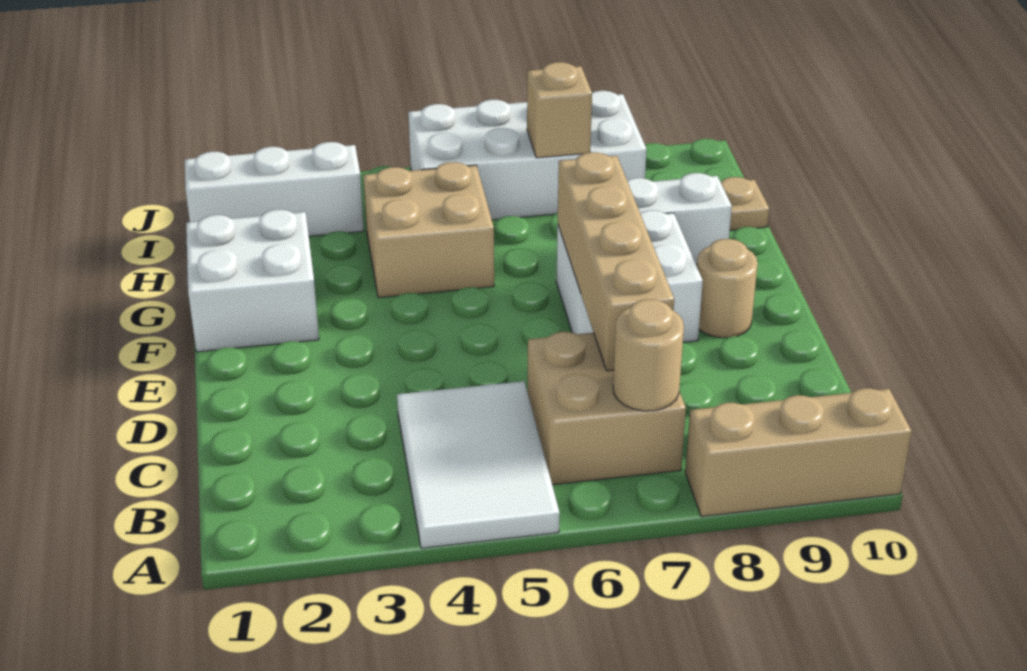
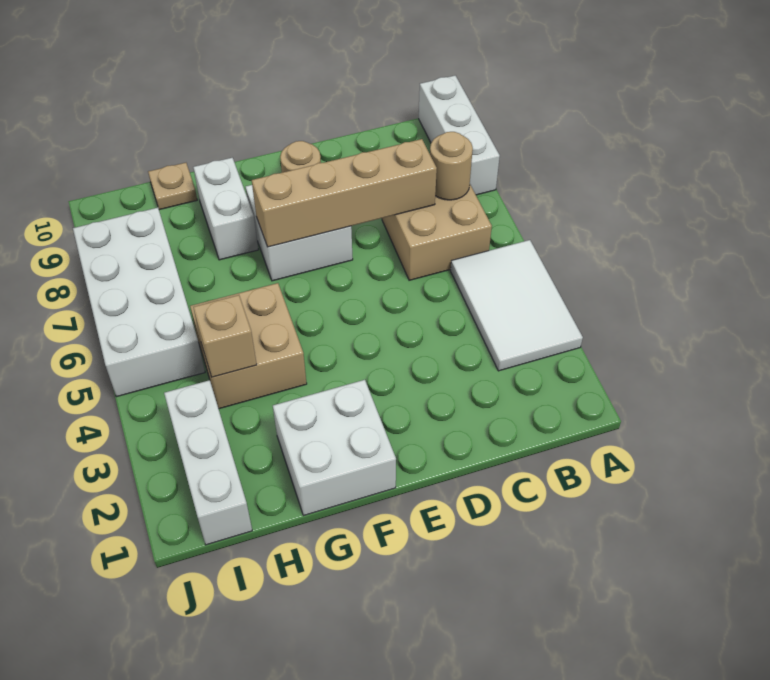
white tile A4:C5 level 1 -> white tile A3:B5 level 1
tan brick A8:A10 level 1 -> white brick A8:A10 level 1
tan brick I7 level 2 -> tan brick H4 level 2

